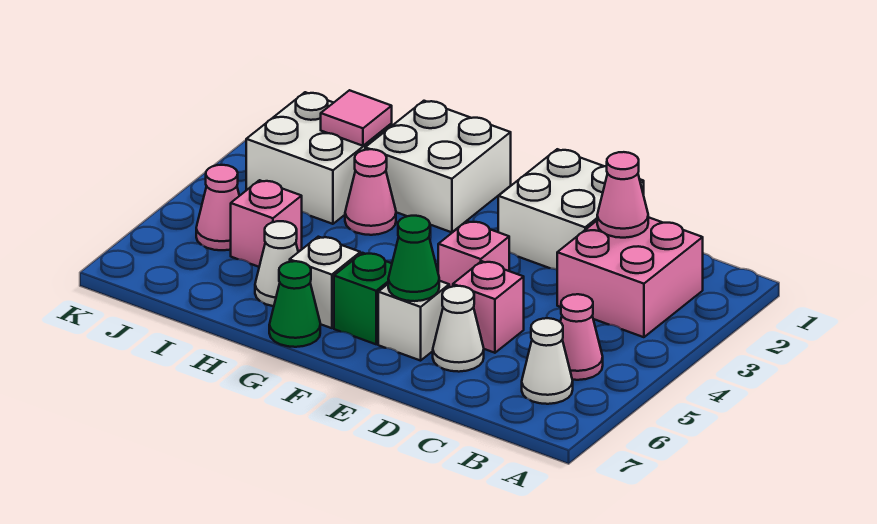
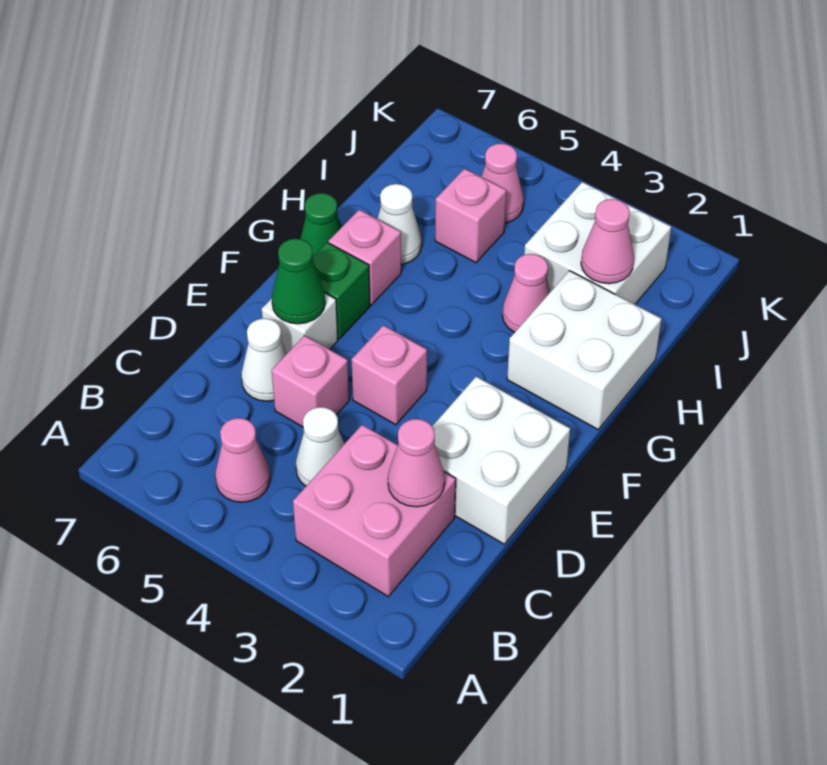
white cone B6 level 1 -> white cone C4 level 1
white brick G6 level 1 -> pink brick G6 level 1
pink tile I2 level 2 -> pink cone I2 level 2

